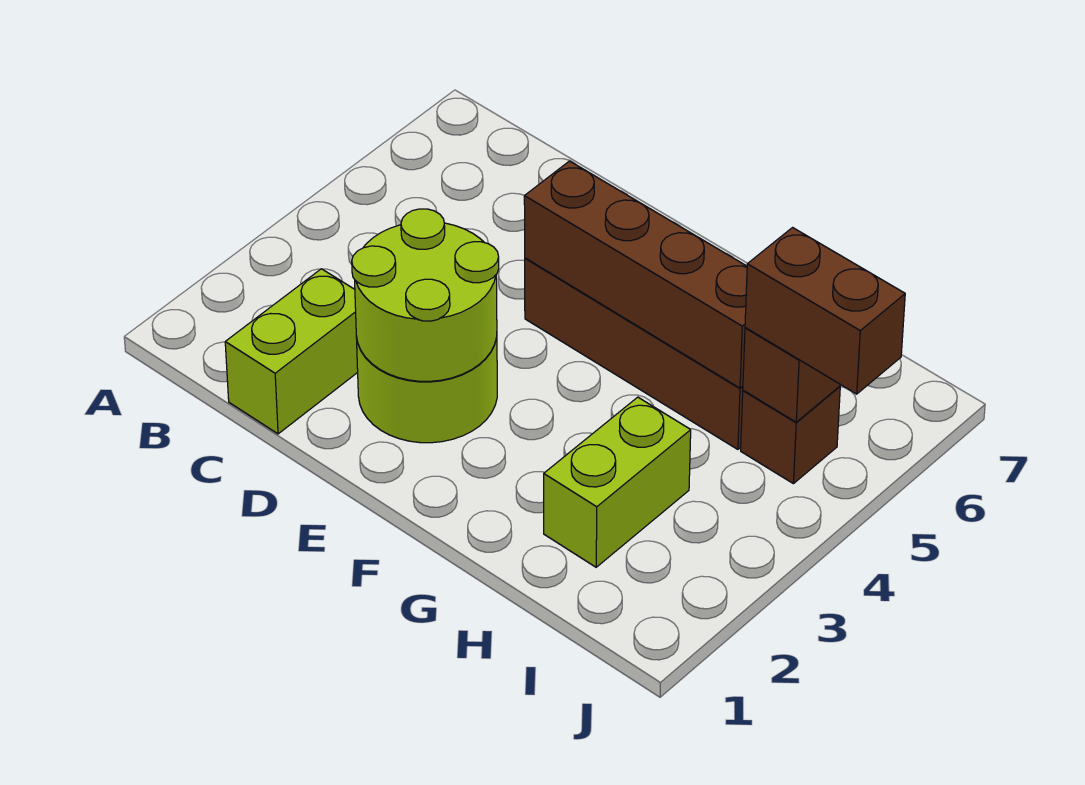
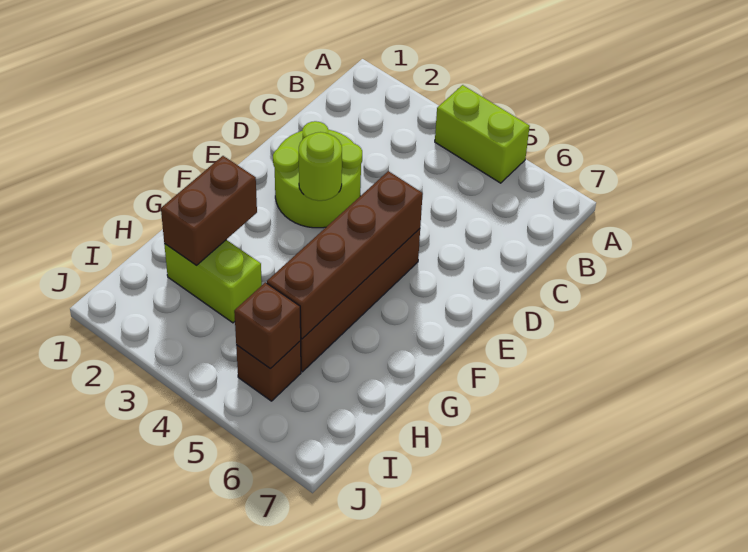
lime brick C1:C2 level 1 -> lime brick A4:A5 level 1
lime round brick D2:E3 level 2 -> lime round brick E3 level 2
brown brick I5:J5 level 3 -> brown brick G2:H2 level 2

